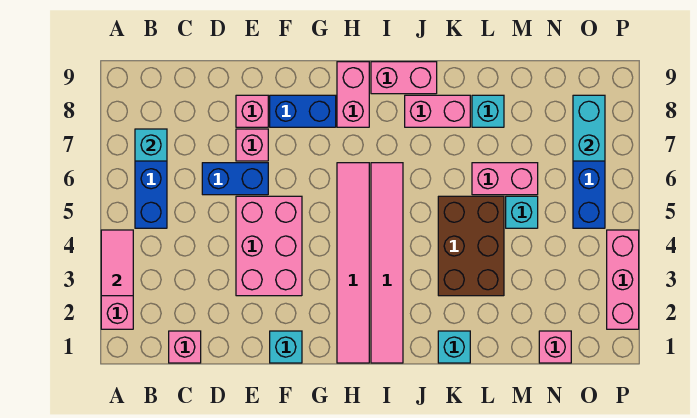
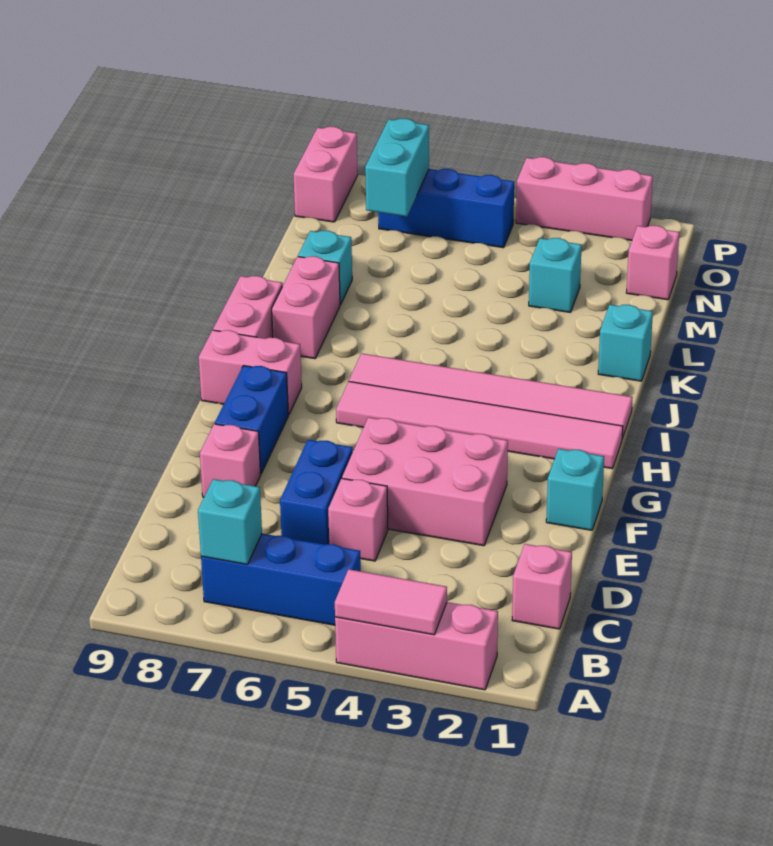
pink brick E7 level 1 -> pink brick D5 level 1
brown brick K3:L5 level 1 -> none
pink brick L6:M6 level 1 -> pink brick O9:P9 level 1
cyan brick M5 level 1 -> cyan brick M3 level 1
cyan brick O7:O8 level 2 -> cyan brick N7:O7 level 2

